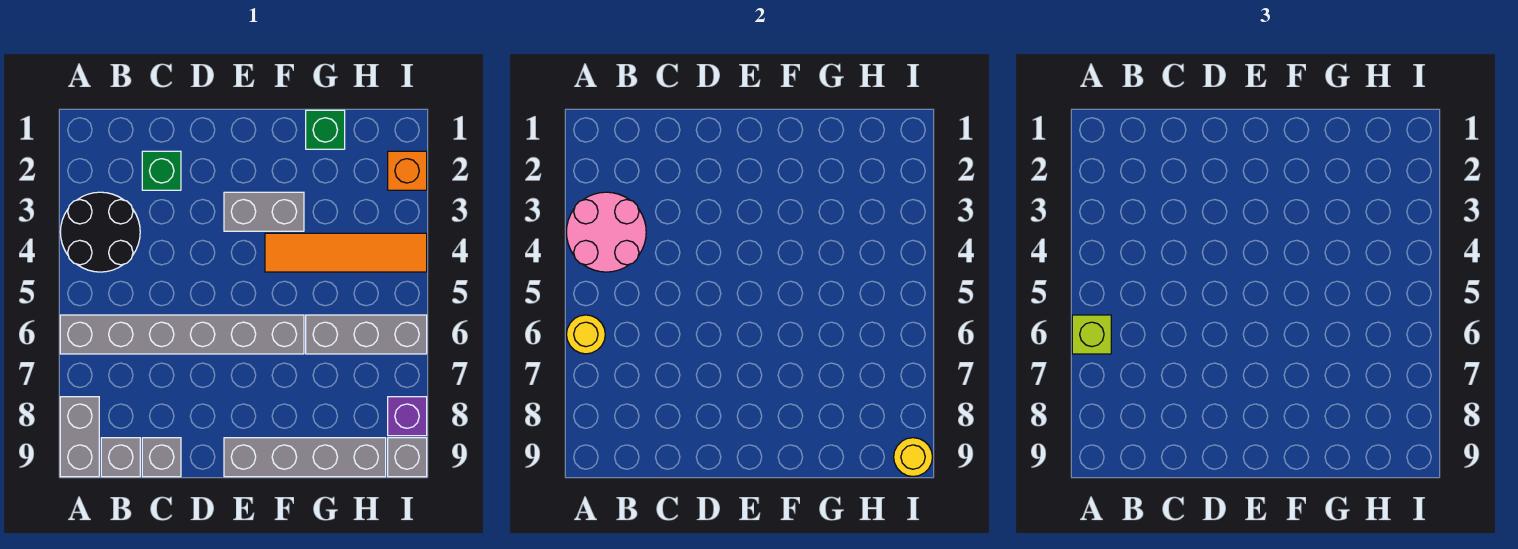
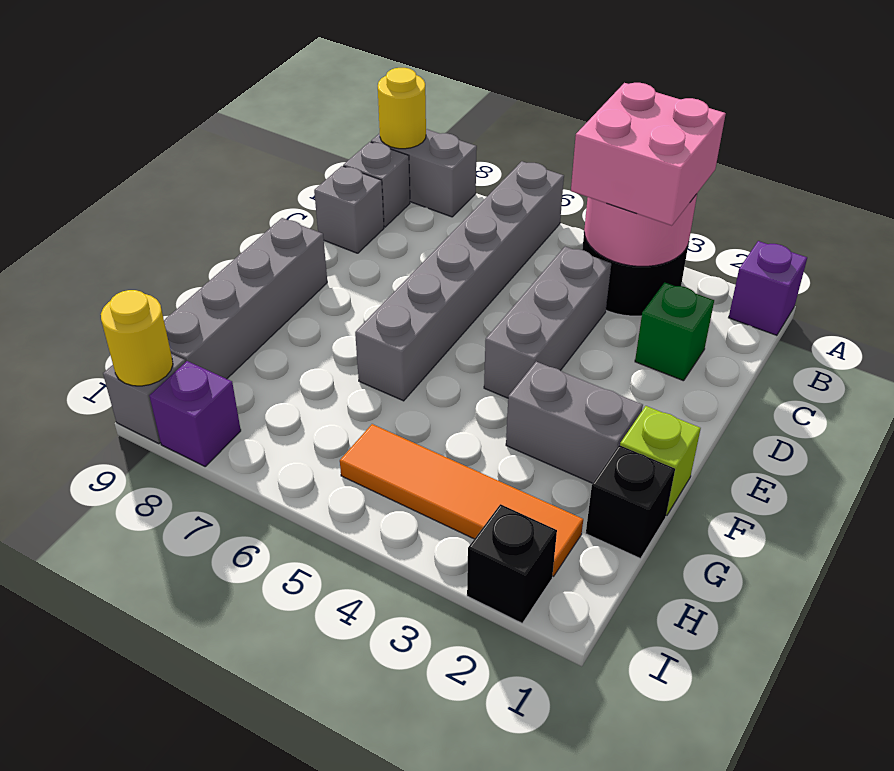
none -> purple brick A1 level 1
none -> pink brick A3:B4 level 3
yellow round brick A6 level 2 -> yellow round brick A9 level 2
lime brick A6 level 3 -> lime brick F1 level 1
grey brick E3:F3 level 1 -> grey brick F2:F3 level 1
orange tile F4:I4 level 1 -> orange tile H2:H5 level 1
green brick G1 level 1 -> black brick G1 level 1
grey brick G6:I6 level 1 -> grey brick C4:E4 level 1
orange brick I2 level 1 -> black brick I2 level 1

